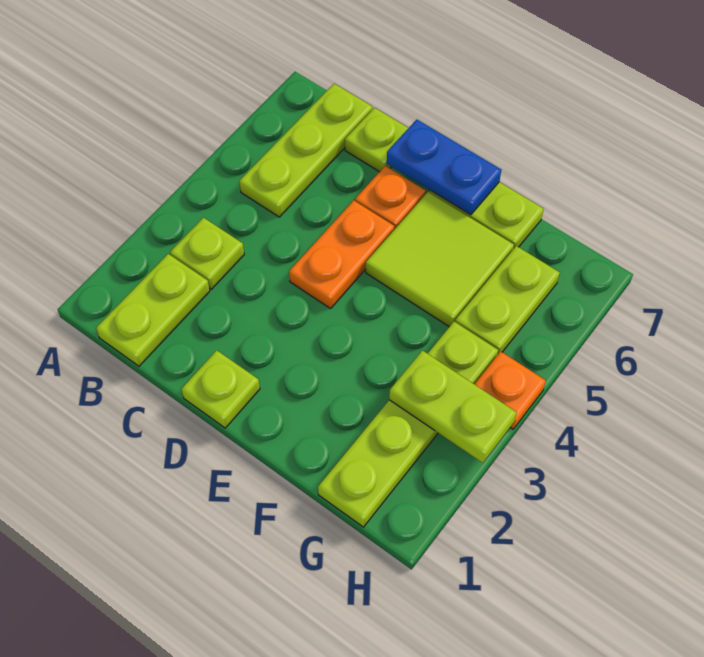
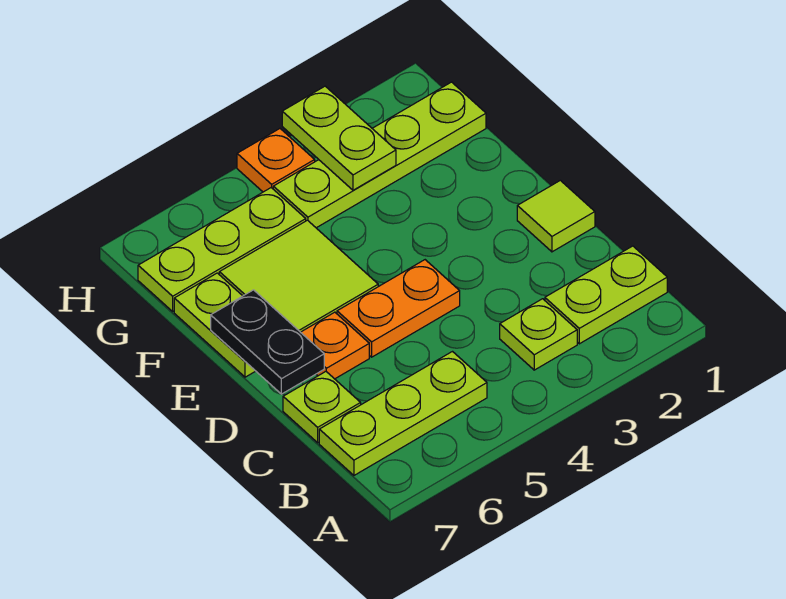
lime plate D1 level 1 -> lime tile D1 level 1
blue plate D7:E7 level 2 -> black plate D7:E7 level 2
lime plate G5:G6 level 1 -> lime plate G5:G7 level 1

